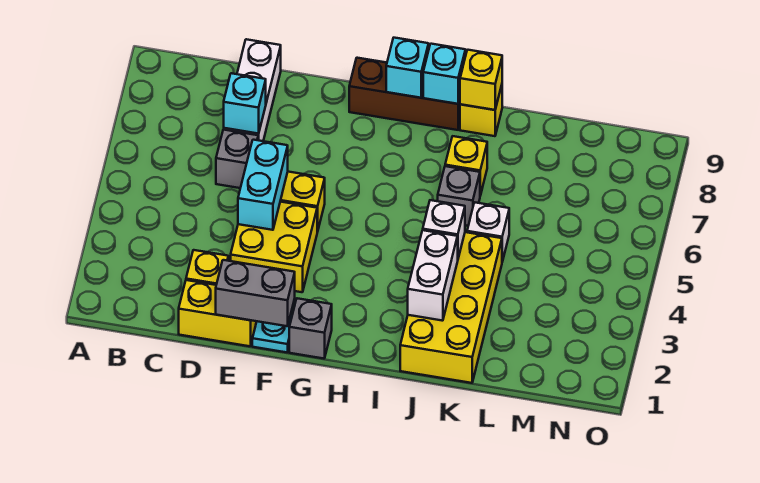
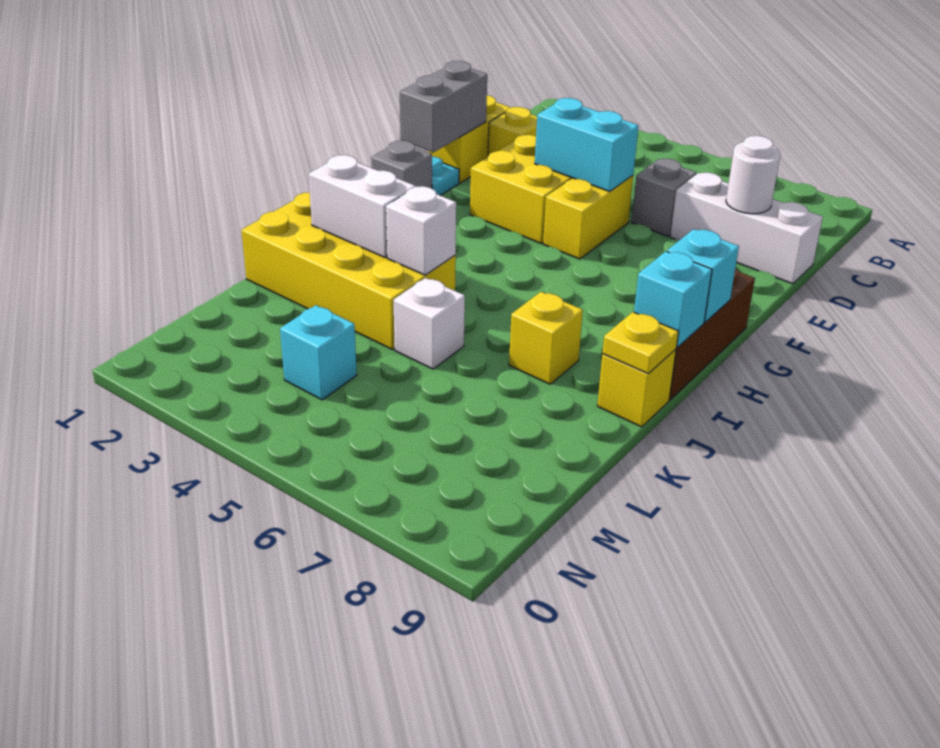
cyan brick D7 level 2 -> cyan brick M4 level 1
none -> white round brick D8 level 2
grey brick J6 level 1 -> none
yellow brick J9 level 2 -> yellow plate J9 level 2

